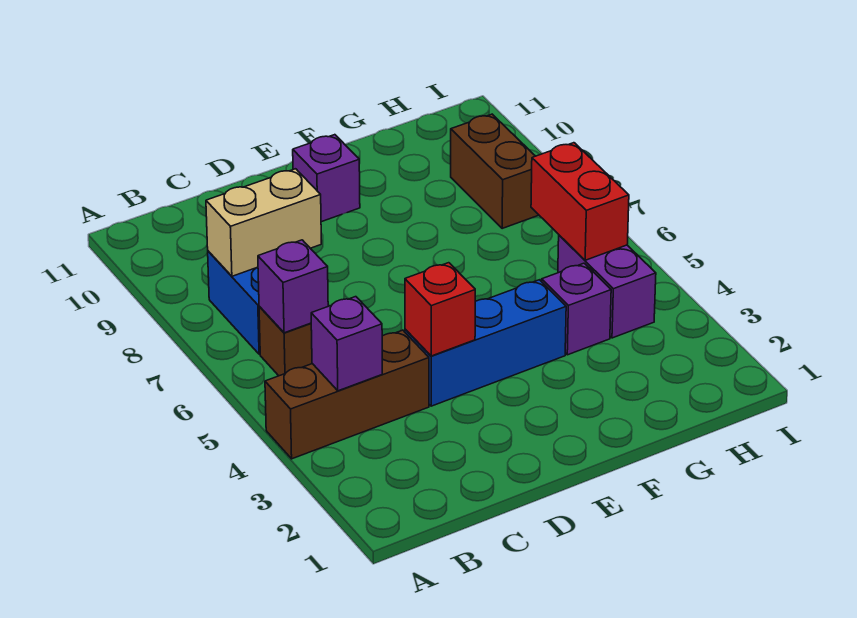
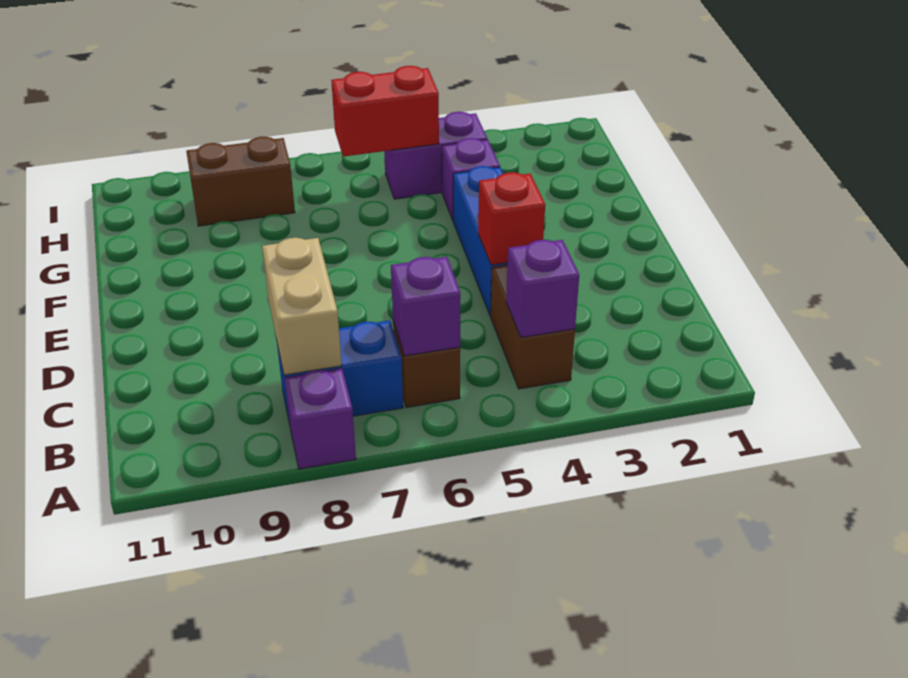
brown brick A4:C4 level 1 -> brown brick B4:C4 level 1
purple brick E10 level 1 -> purple brick A8 level 1

